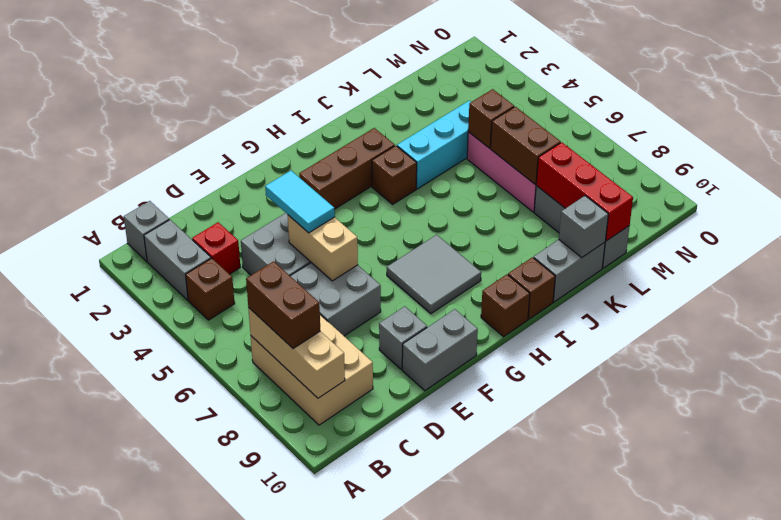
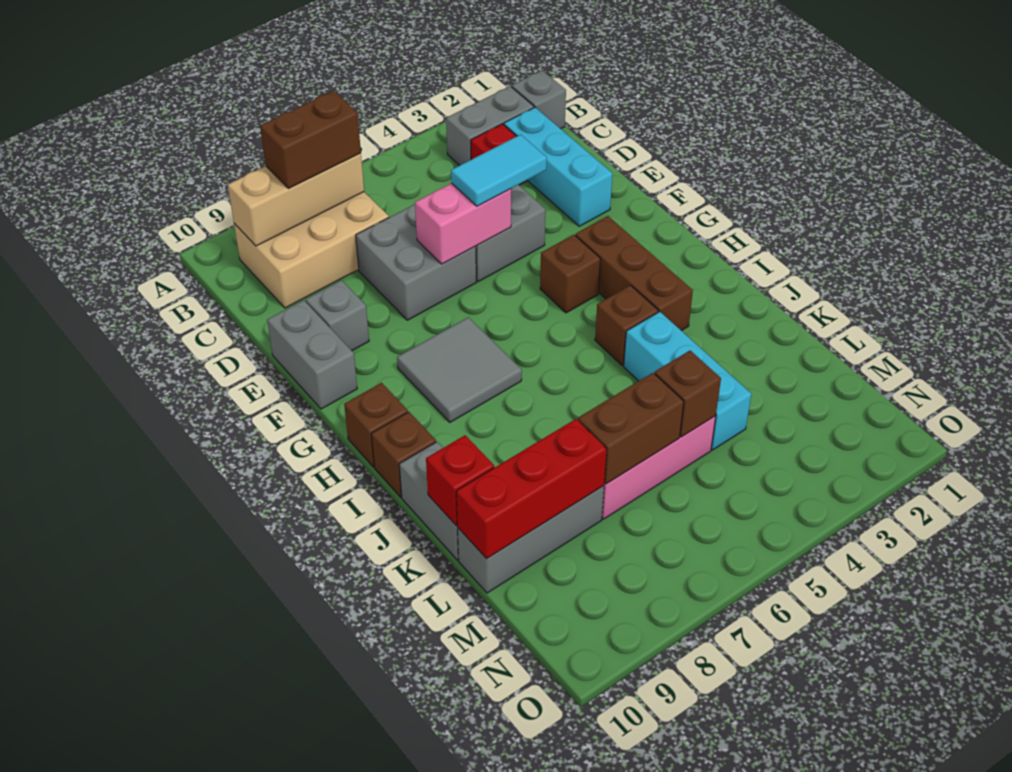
brown brick B4 level 1 -> brown brick G4 level 1
none -> cyan brick C2:E2 level 1
tan brick E5:E6 level 2 -> pink brick E5:E6 level 2
grey brick K10 level 2 -> red brick K10 level 2

